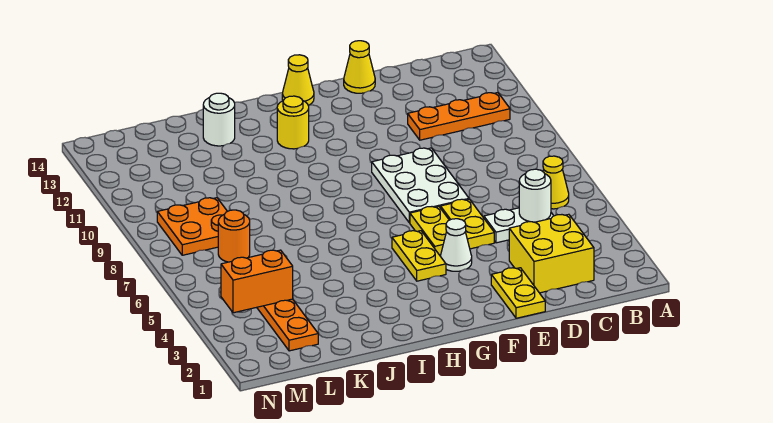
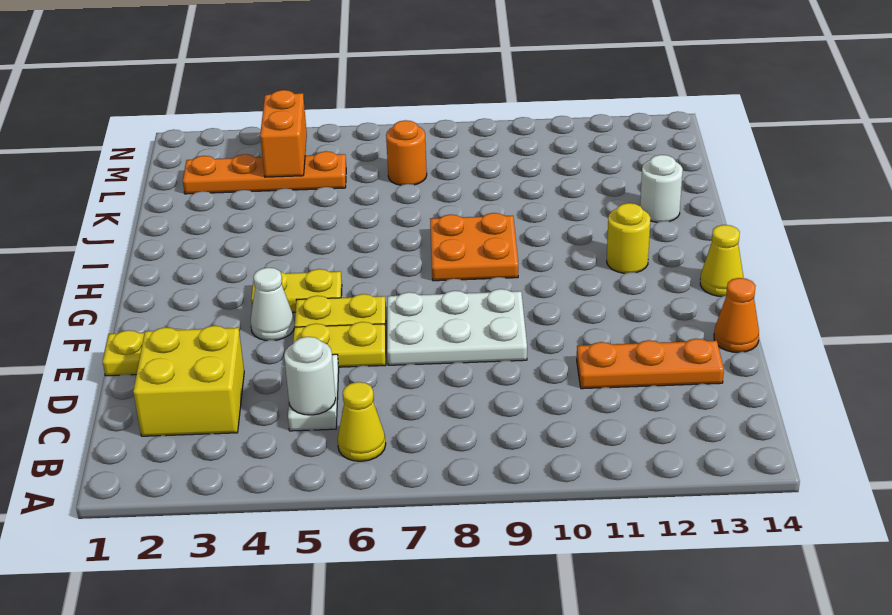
orange plate B11:D11 level 1 -> orange plate D11:D13 level 1
yellow cone E14 level 1 -> orange cone E14 level 1
orange plate L8:M9 level 1 -> orange plate H8:I9 level 1

